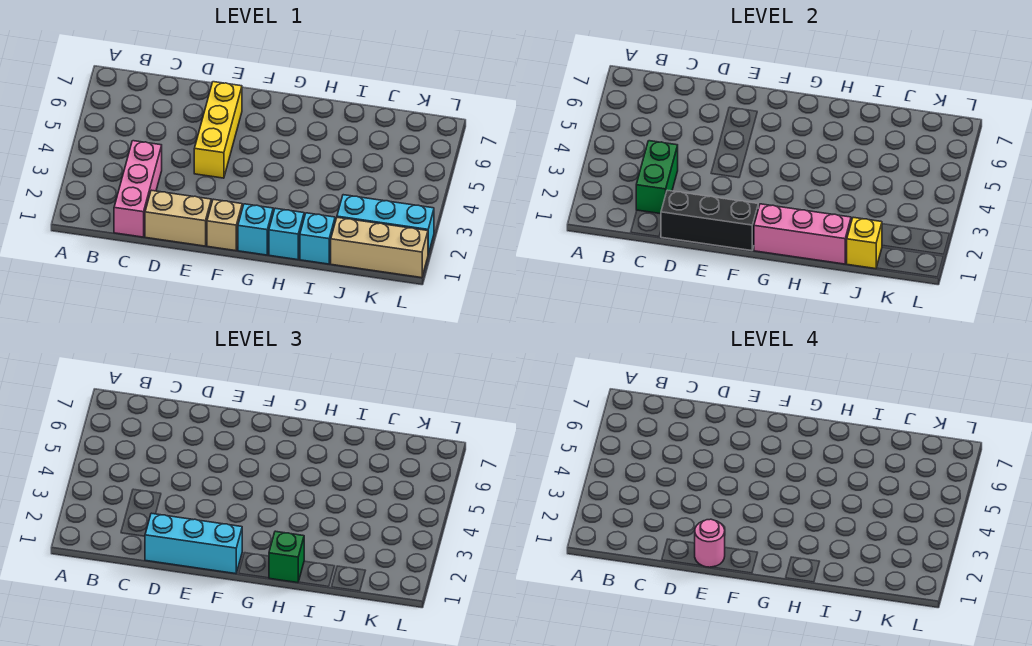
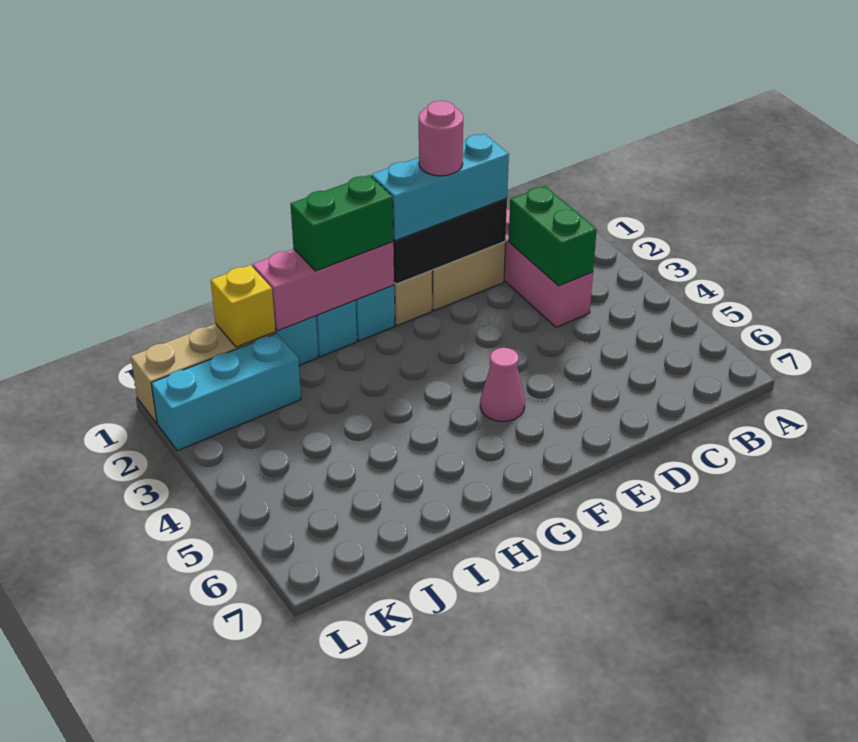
yellow brick E4:E6 level 1 -> none
none -> pink cone F5 level 1
green brick H1 level 3 -> green brick G1:H1 level 3

